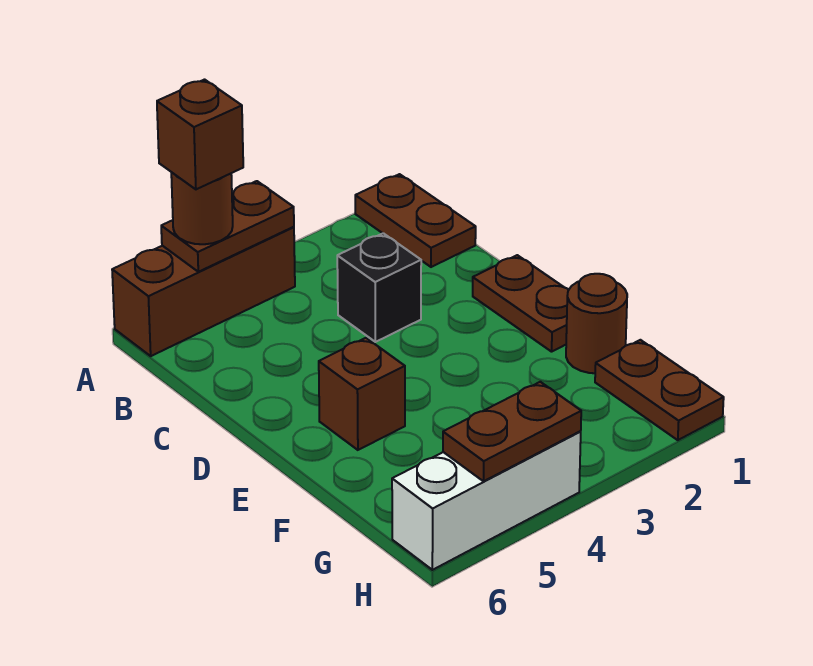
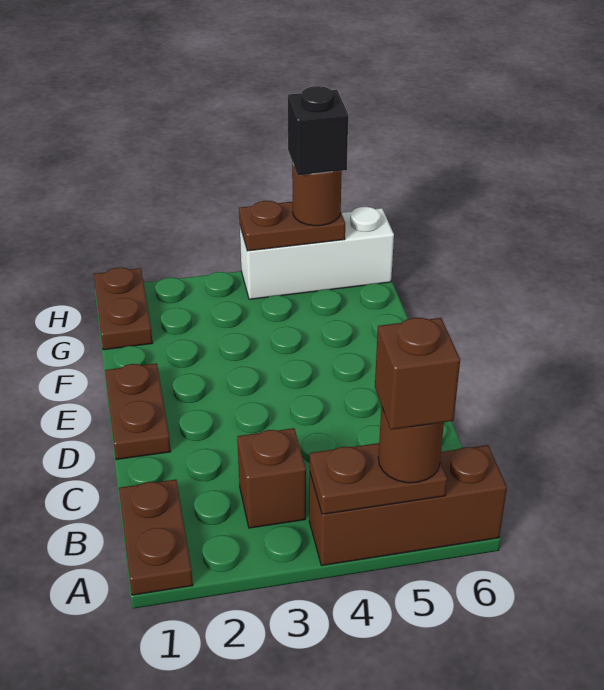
black brick C3 level 1 -> black brick H5 level 4
brown brick E5 level 1 -> brown brick B3 level 1
brown round brick F1 level 1 -> brown round brick H5 level 3

